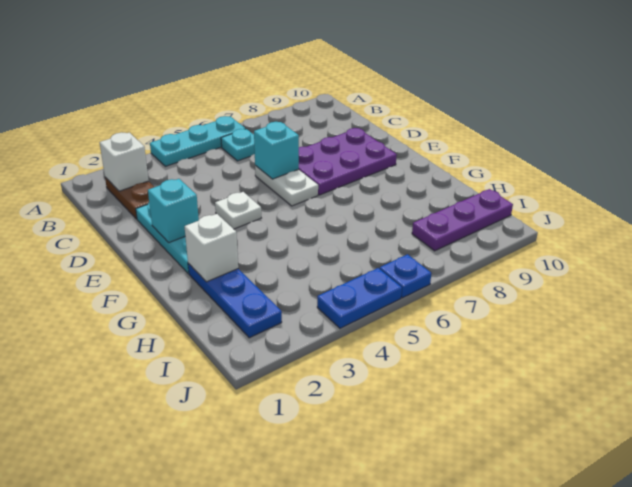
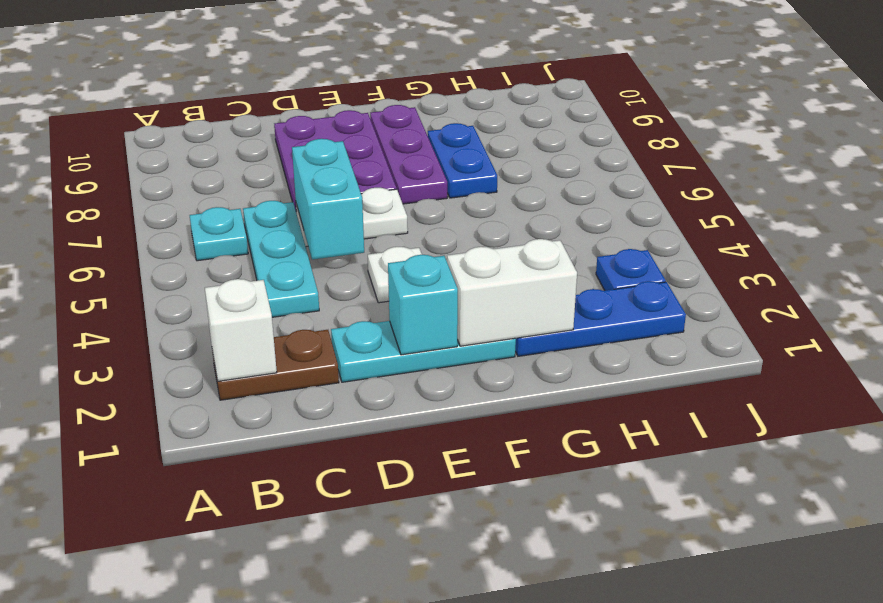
cyan plate A4:A6 level 1 -> cyan plate C4:C6 level 1
cyan brick D6 level 2 -> cyan brick D5:D6 level 2
white brick G2 level 2 -> white brick F2:G2 level 2
purple plate I8:I10 level 1 -> purple plate F7:F9 level 1
blue plate J4:J5 level 1 -> blue plate G7:G8 level 1
blue plate J6 level 1 -> blue plate I3 level 1

